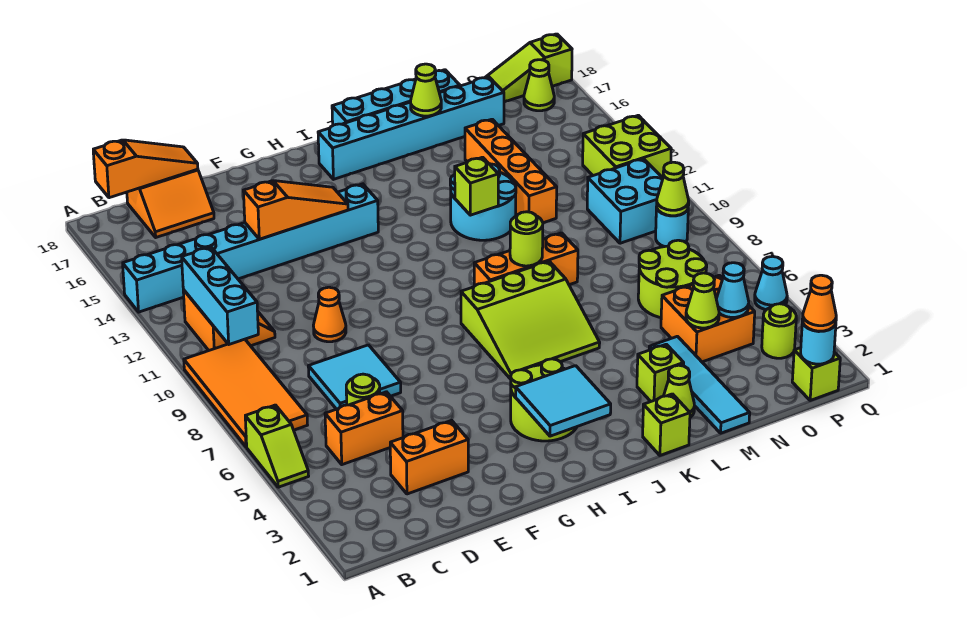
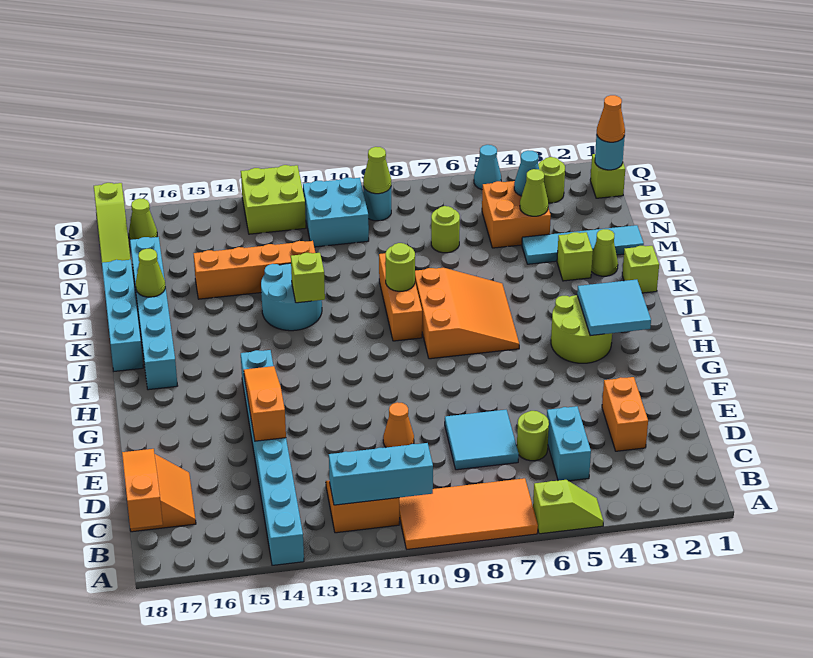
orange brick C5:D5 level 1 -> cyan brick C5:D5 level 1
lime slope I6:K8 level 1 top 8 -> orange slope I6:K8 level 1 top 8
lime round brick N6:O7 level 1 -> lime round brick N7 level 1

